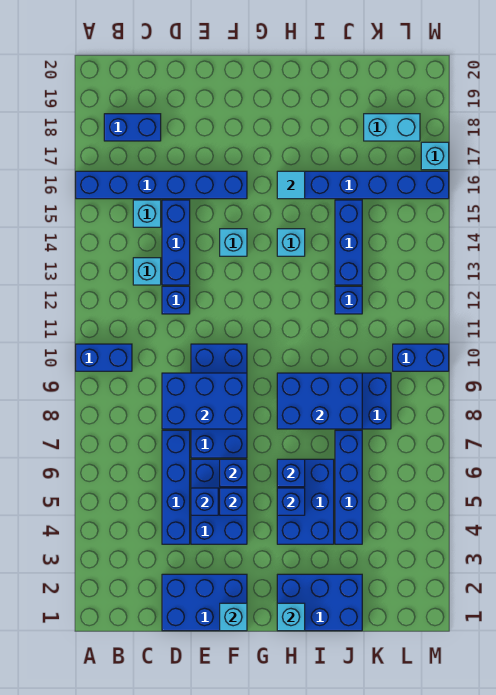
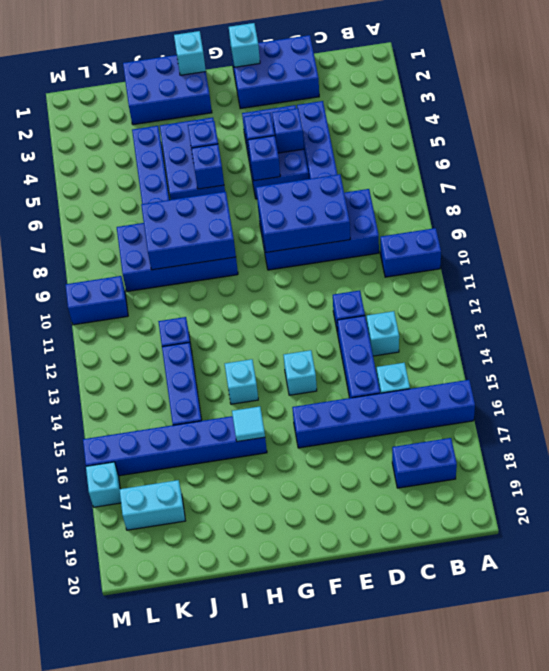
blue brick E7:F10 level 1 -> blue brick C8:F9 level 1

